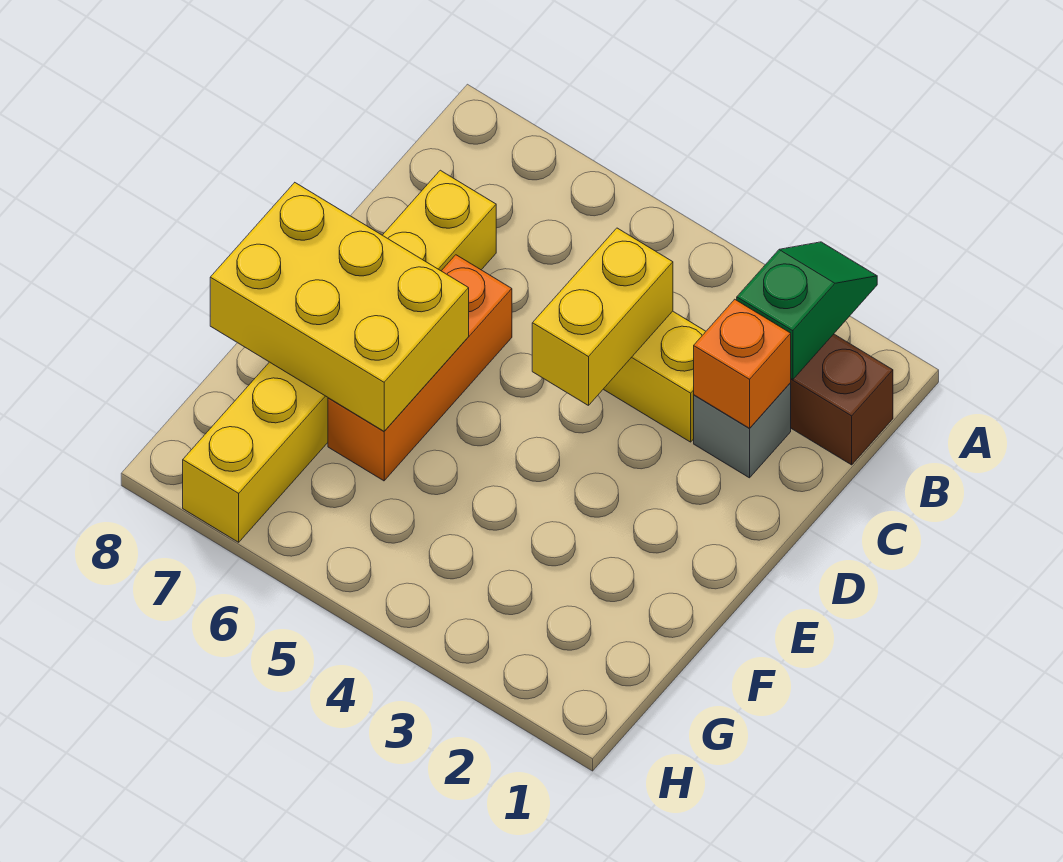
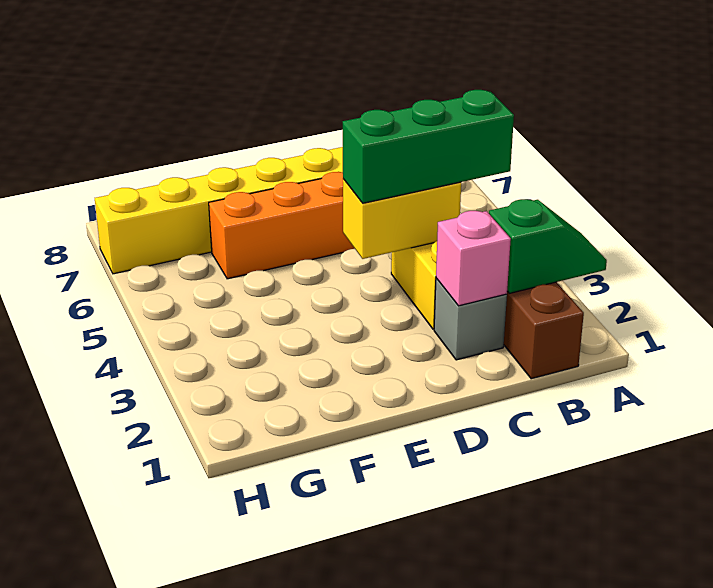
none -> green brick B4:D4 level 3
orange brick C2 level 2 -> pink brick C2 level 2
yellow brick E6:F8 level 2 -> none

